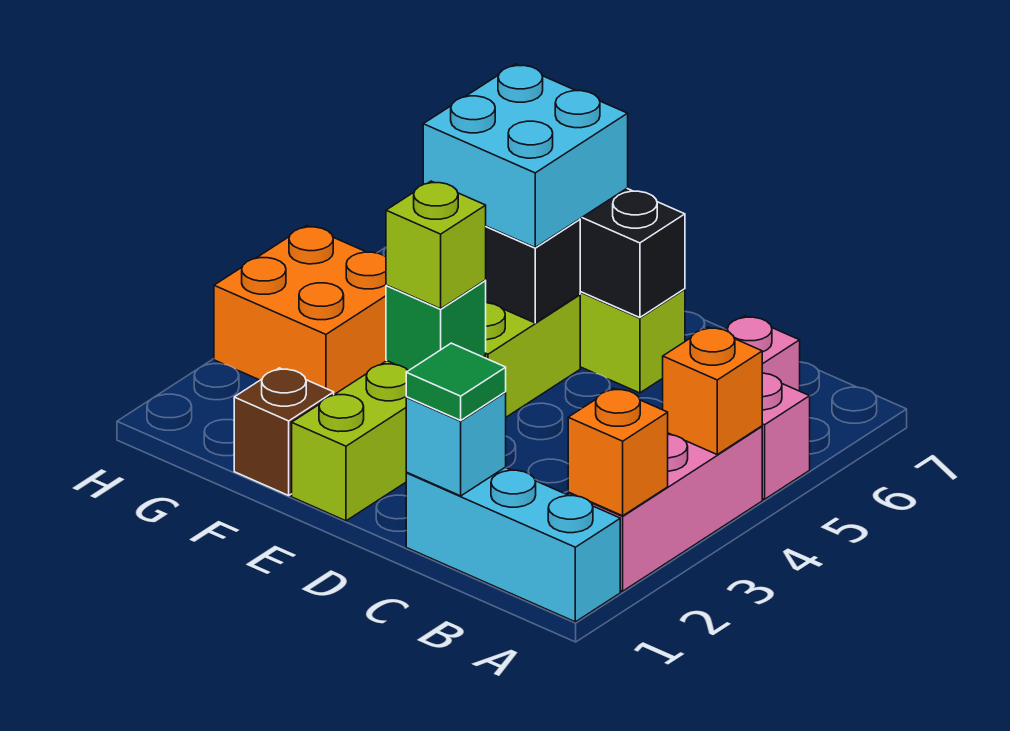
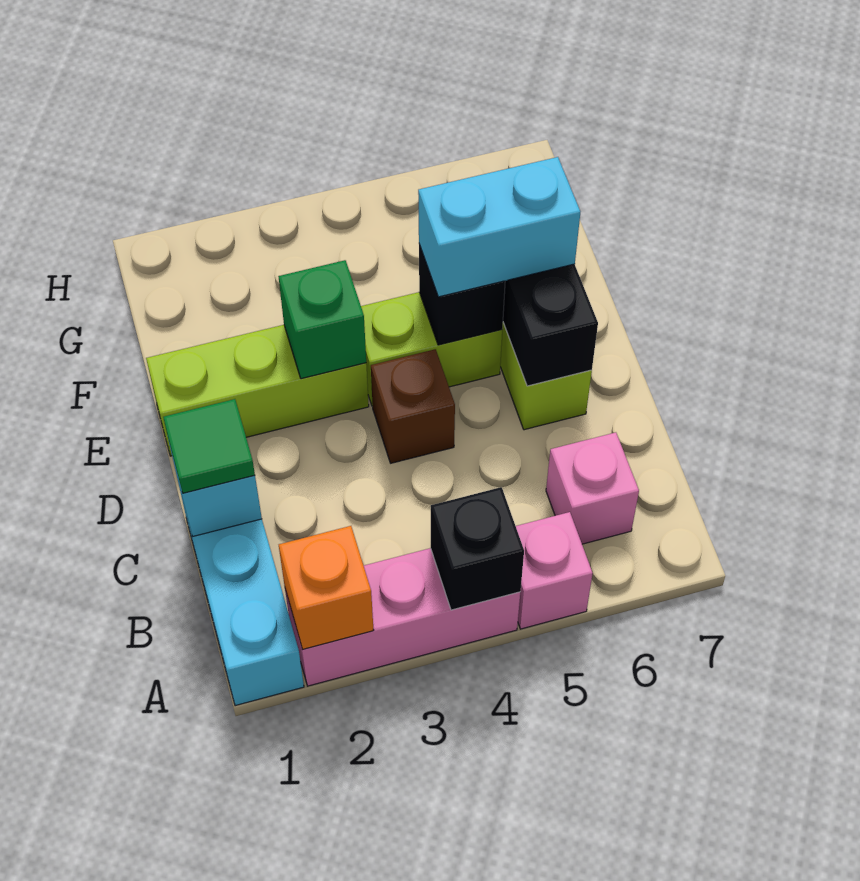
orange brick A4 level 2 -> black brick A4 level 2
lime brick E3 level 3 -> none
cyan brick E5:F6 level 3 -> cyan brick E5:E6 level 3
brown brick F1 level 1 -> brown brick D4 level 1
orange brick G3:H4 level 1 -> none

